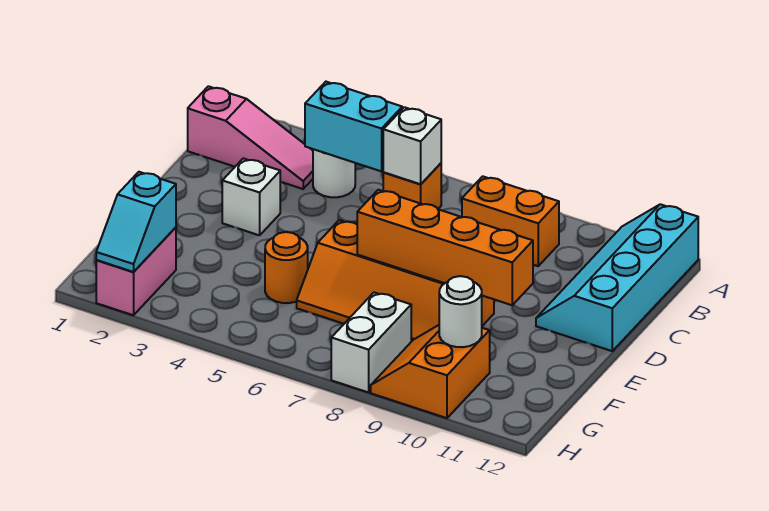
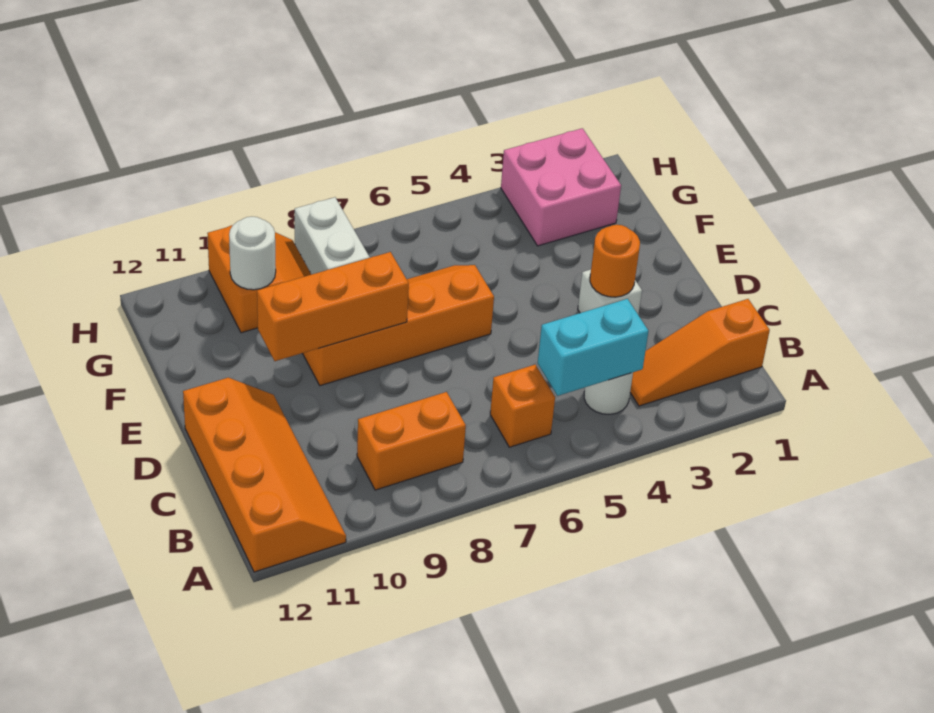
cyan slope A11:D12 level 1 top 12 -> orange slope A11:D12 level 1 top 12
pink slope B1:B3 level 1 top 1 -> orange slope B1:B3 level 1 top 1
white brick B6 level 2 -> none
orange brick E7:E10 level 2 -> orange brick E8:E10 level 2
orange round brick F5 level 1 -> orange round brick D3 level 2
pink brick G2:H2 level 1 -> pink brick G2:H3 level 1
cyan slope G2:H2 level 2 top G -> none

